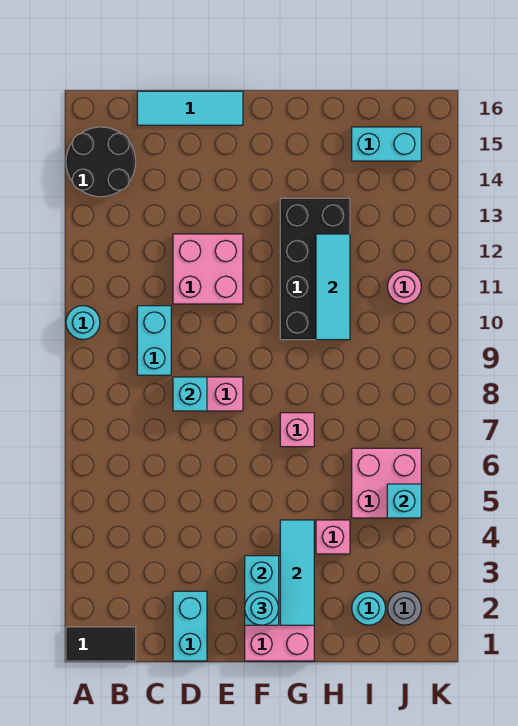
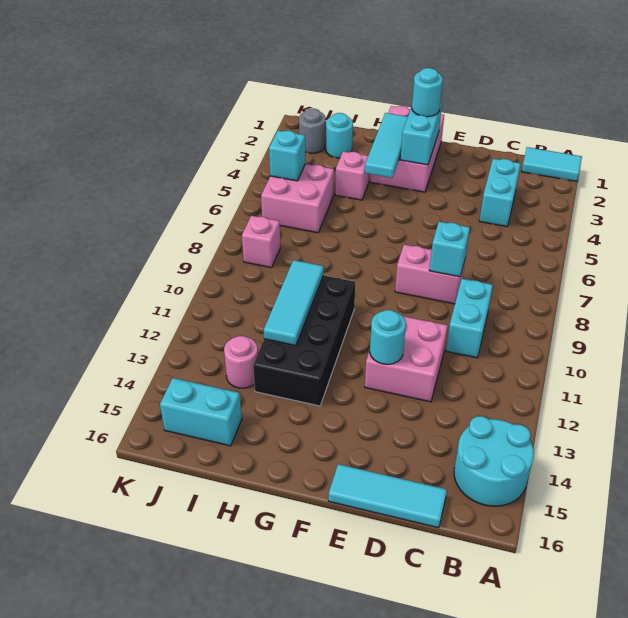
black tile A1:B1 level 1 -> cyan tile A1:B1 level 1
cyan round brick A10 level 1 -> cyan round brick E12 level 2
black round brick A14:B15 level 1 -> cyan round brick A14:B15 level 1
cyan brick D1:D2 level 1 -> cyan brick C3:C4 level 1
pink brick G7 level 1 -> pink brick J8 level 1
pink round brick J11 level 1 -> pink round brick I13 level 1

